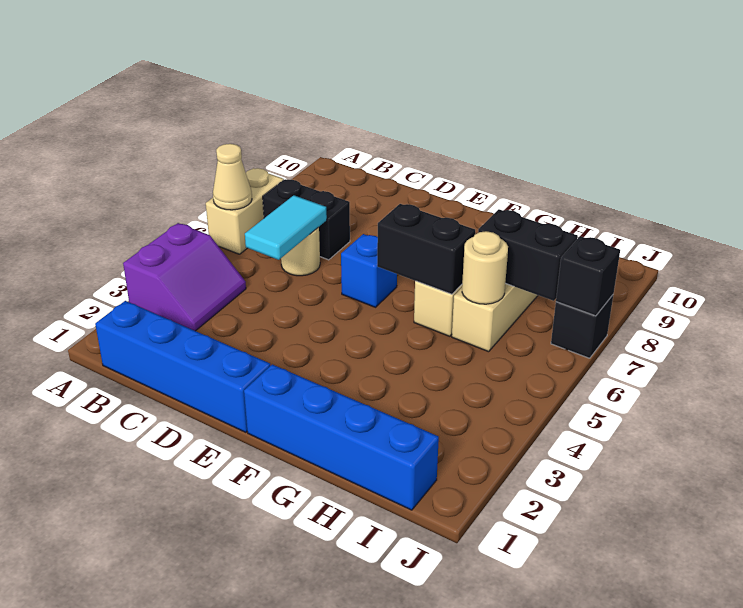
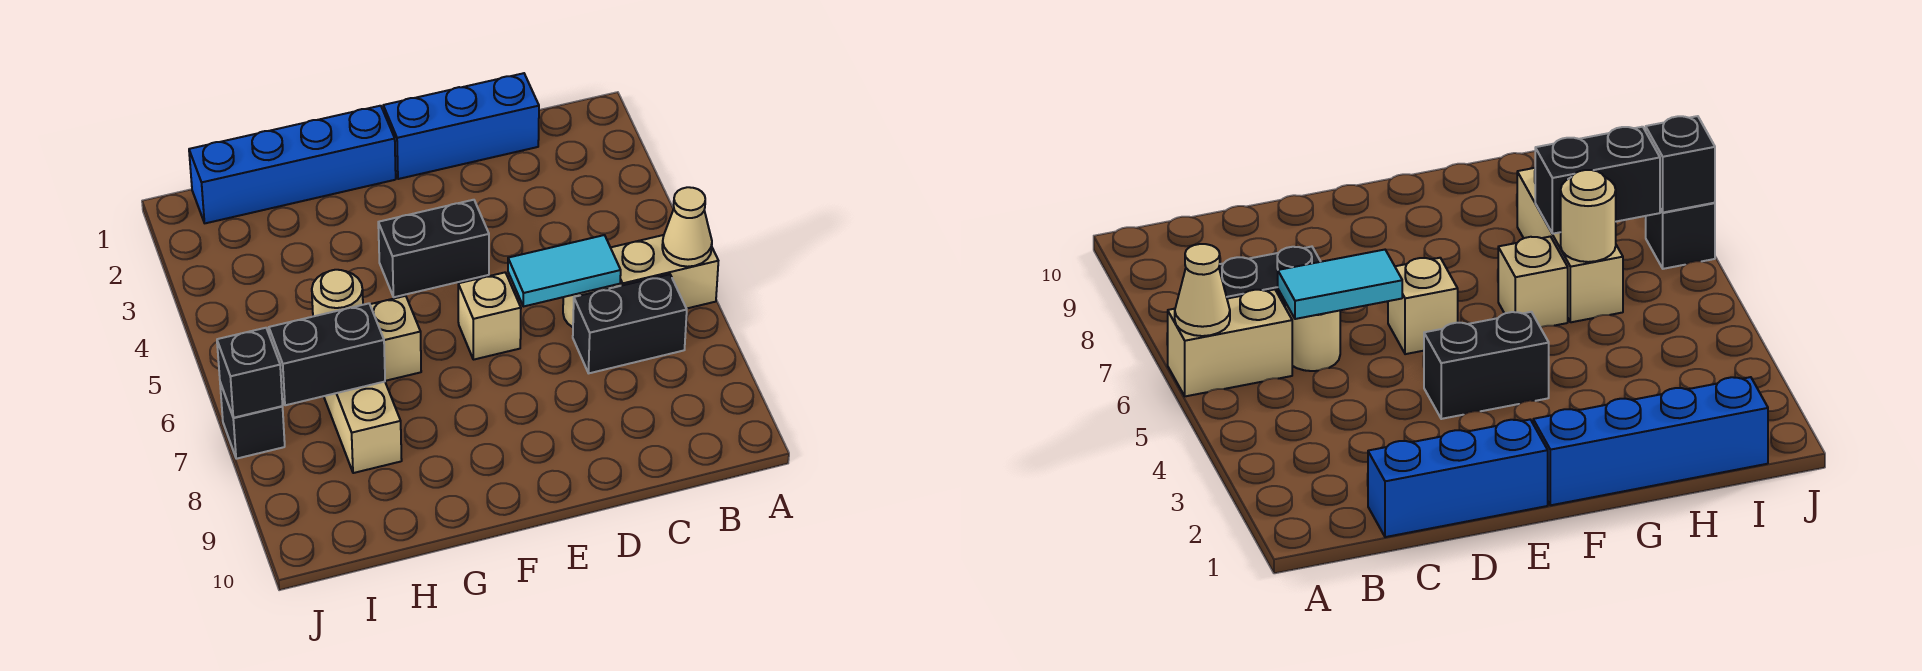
purple slope A3:B4 level 1 top A -> none
tan brick A6:A7 level 1 -> tan brick A6:B6 level 1
blue brick B1:E1 level 1 -> blue brick C1:E1 level 1
cyan tile C5:C6 level 2 -> cyan tile C6:D6 level 2
blue brick E6 level 1 -> tan brick E6 level 1
black brick F6:G6 level 2 -> black brick E4:F4 level 1

